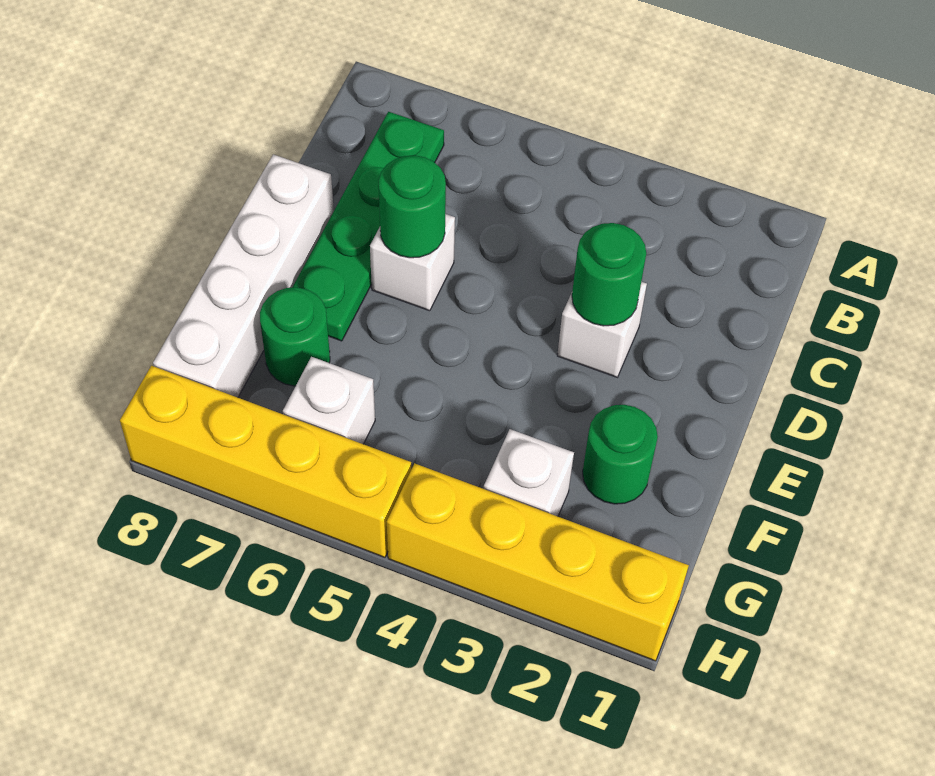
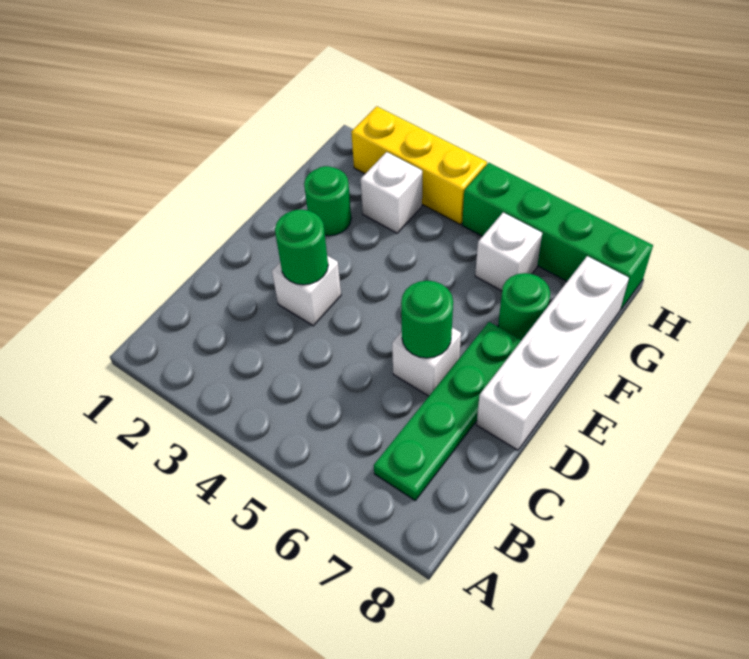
yellow brick H1:H4 level 1 -> yellow brick H2:H4 level 1
yellow brick H5:H8 level 1 -> green brick H5:H8 level 1

